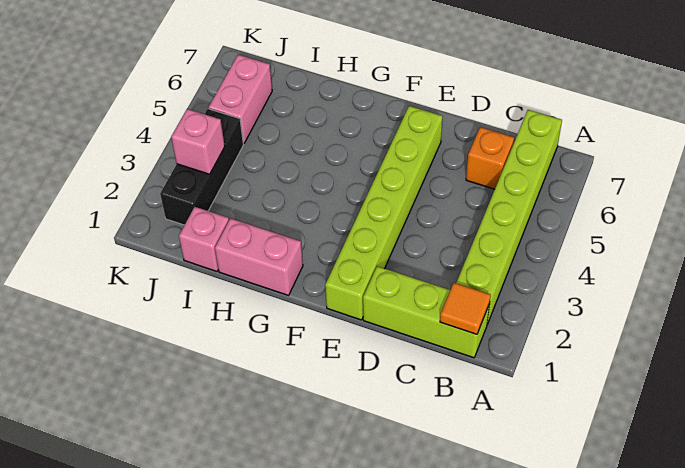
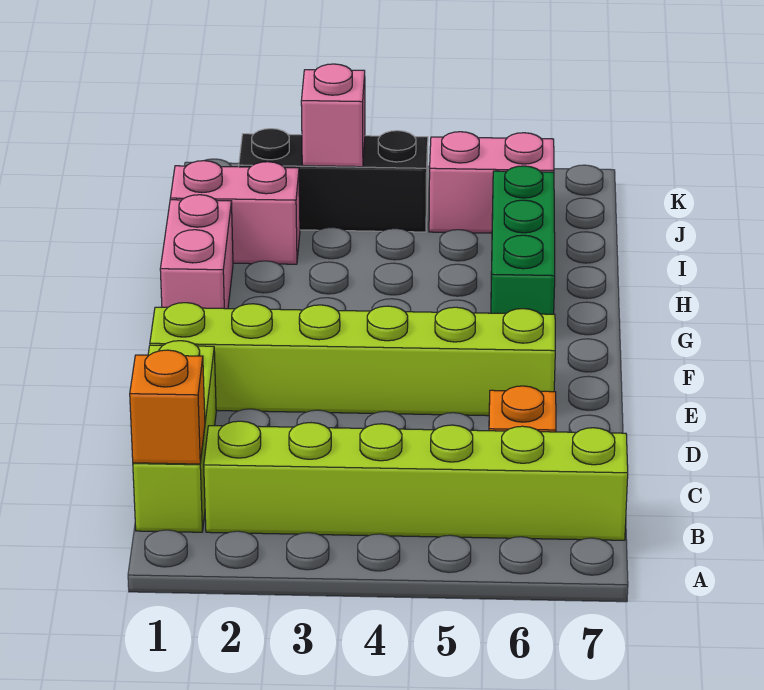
orange tile B1 level 2 -> orange brick B1 level 2
none -> green brick G6:I6 level 1
pink brick I1 level 1 -> pink brick I1:I2 level 1

